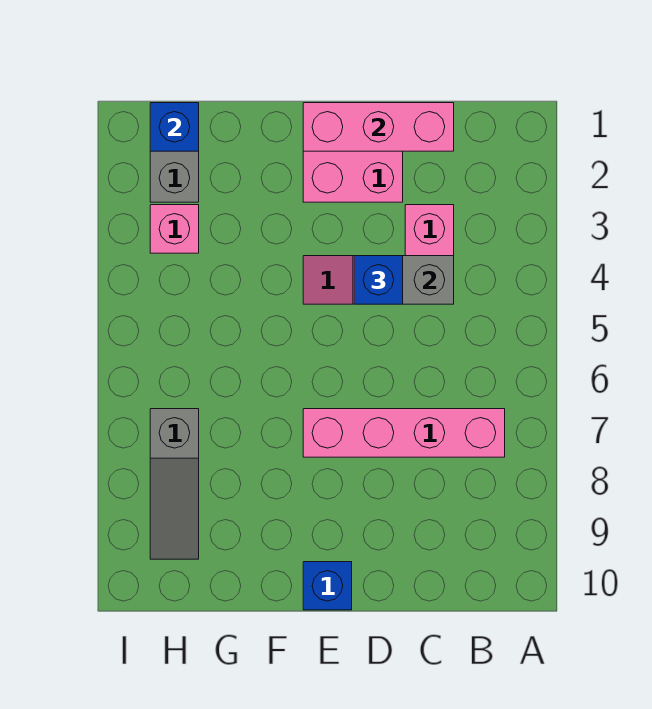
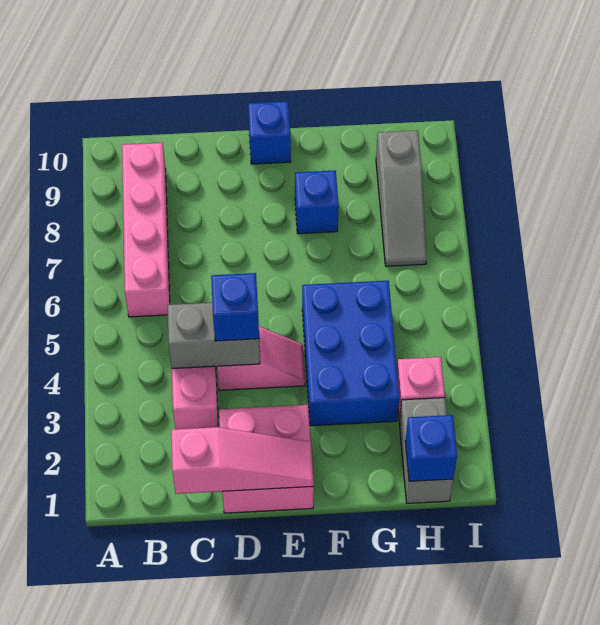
pink brick B7:E7 level 1 -> pink brick B6:B9 level 1
pink brick C1:E1 level 2 -> pink slope C1:E1 level 2 top C
none -> blue brick F3:G5 level 1
none -> blue brick F8 level 1
grey slope H7:H9 level 1 top 7 -> grey slope H7:H9 level 1 top 9

